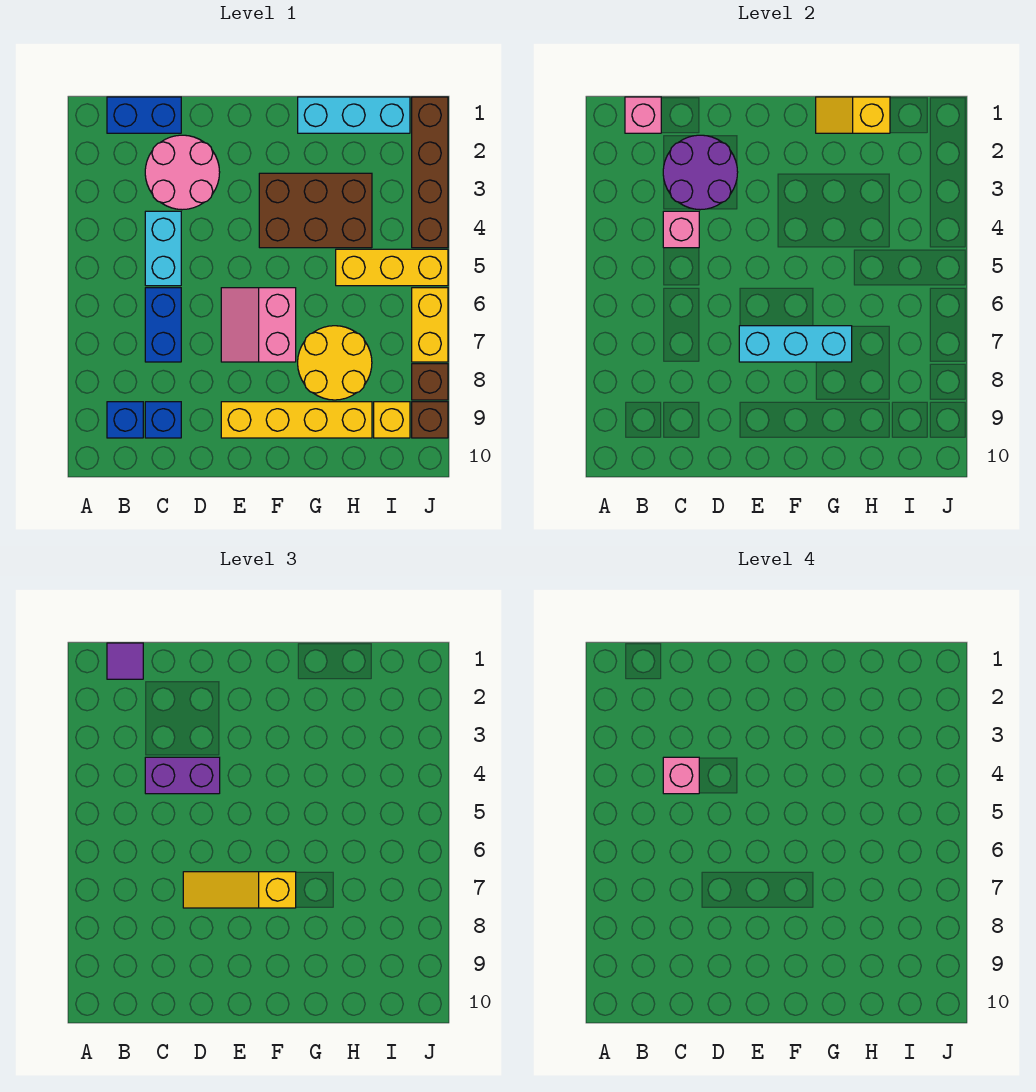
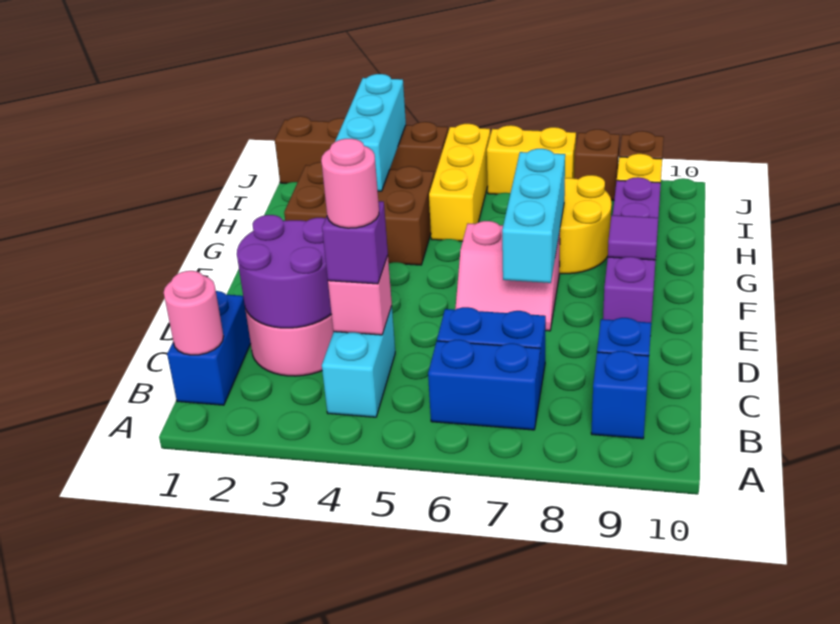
pink brick B1 level 2 -> pink round brick B1 level 2
purple tile B1 level 3 -> purple tile F9 level 2
none -> blue brick B6:B7 level 1
cyan brick C4:C5 level 1 -> cyan brick B4:C4 level 1
purple brick C4:D4 level 3 -> purple brick C4 level 3
pink brick C4 level 4 -> pink round brick C4 level 4
yellow slope D7:F7 level 3 top F -> none
yellow brick E9:H9 level 1 -> purple brick E9:H9 level 1
brown brick F3:H4 level 1 -> brown brick G2:H4 level 1
cyan brick G1:I1 level 1 -> cyan brick H3:J3 level 2
yellow slope G1:H1 level 2 top H -> none

